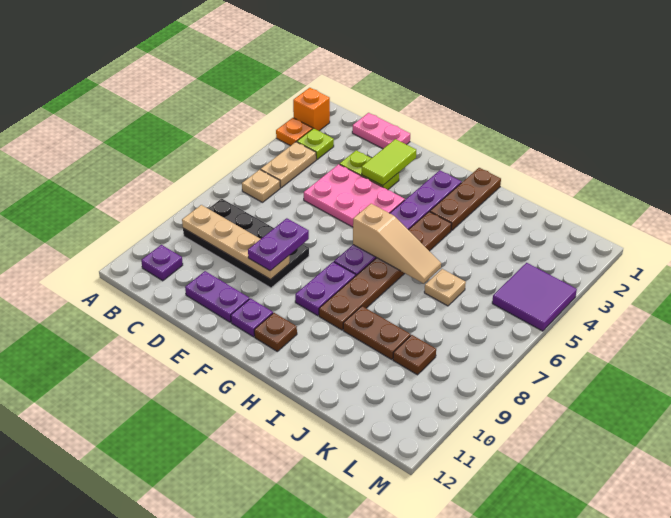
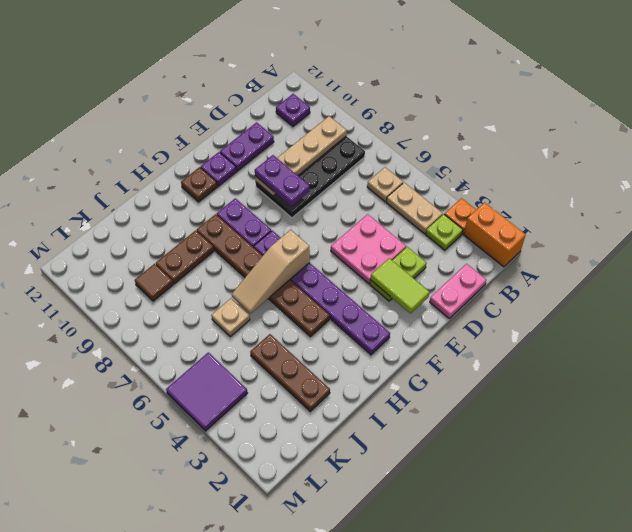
orange brick A2 level 1 -> orange brick A1:A2 level 1
pink plate D4:F5 level 1 -> pink plate D4:E5 level 1
brown plate H1:H3 level 1 -> brown plate J2:J4 level 1
brown plate K9 level 1 -> brown tile K9 level 1

